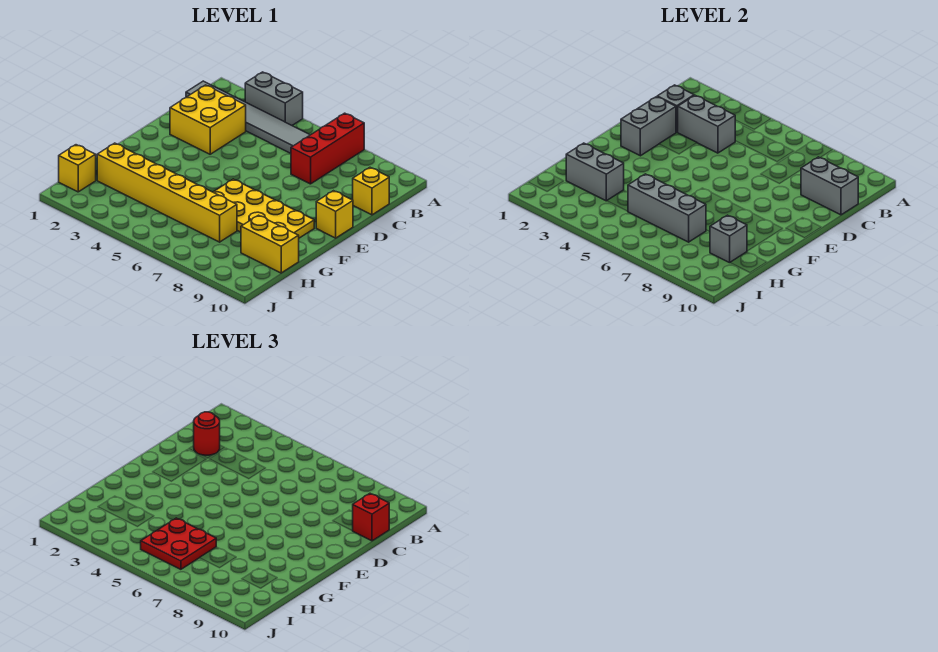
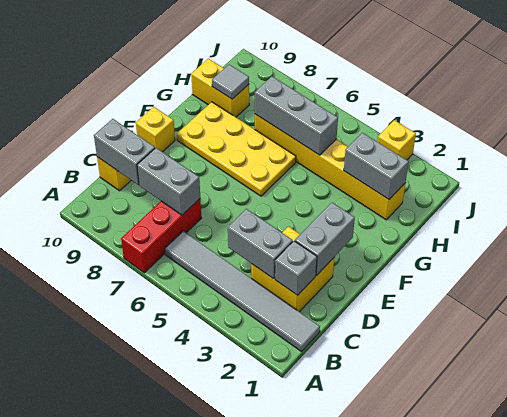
grey brick A3:A4 level 1 -> grey brick C7:C8 level 2
red round brick C2 level 3 -> none
red brick C10 level 3 -> none
red plate H5:I6 level 3 -> none
grey brick H9 level 2 -> grey tile H9 level 2
yellow brick I1 level 1 -> yellow brick J3 level 1

